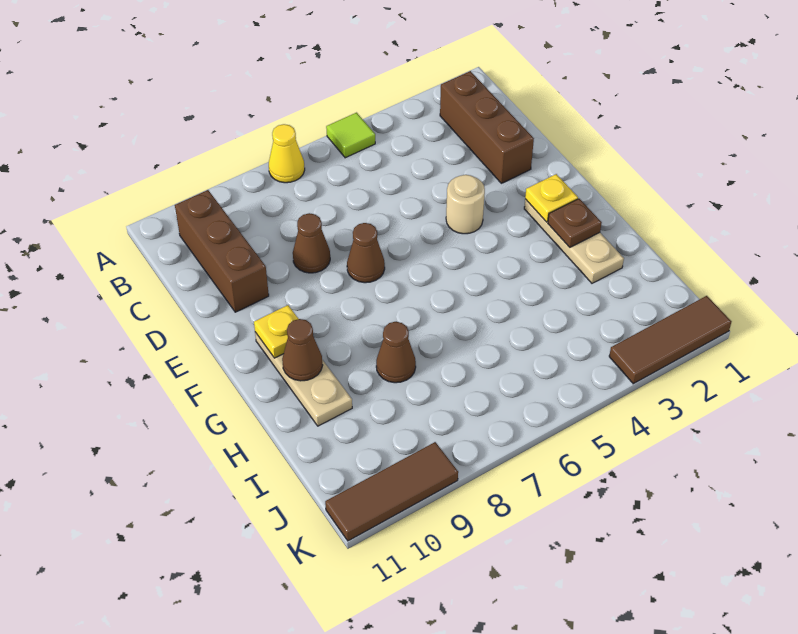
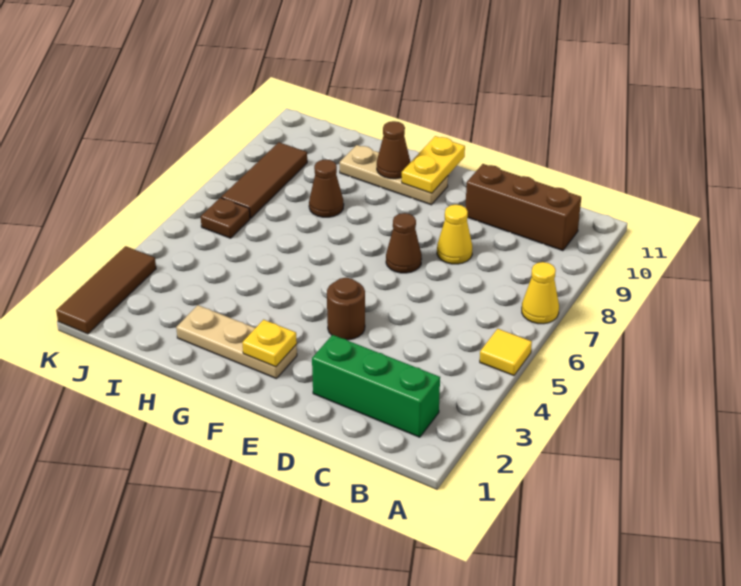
lime tile A5 level 1 -> yellow tile A5 level 1
brown brick B2:D2 level 1 -> green brick B2:D2 level 1
brown cone D8 level 1 -> yellow cone D8 level 1
tan round brick E4 level 1 -> brown round brick E4 level 1
yellow plate F10 level 2 -> yellow plate F10:F11 level 2
brown plate G2 level 2 -> brown plate J6 level 1
brown tile K9:K11 level 1 -> brown tile J7:J9 level 1

